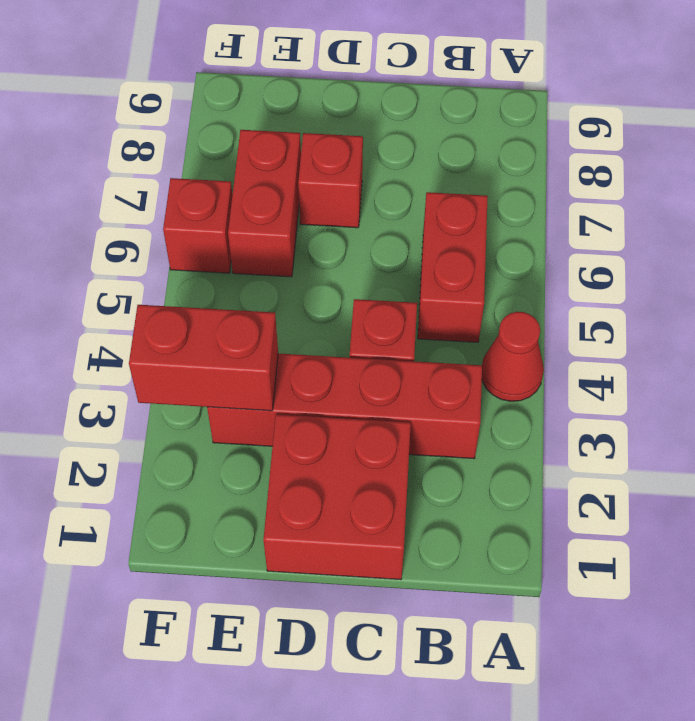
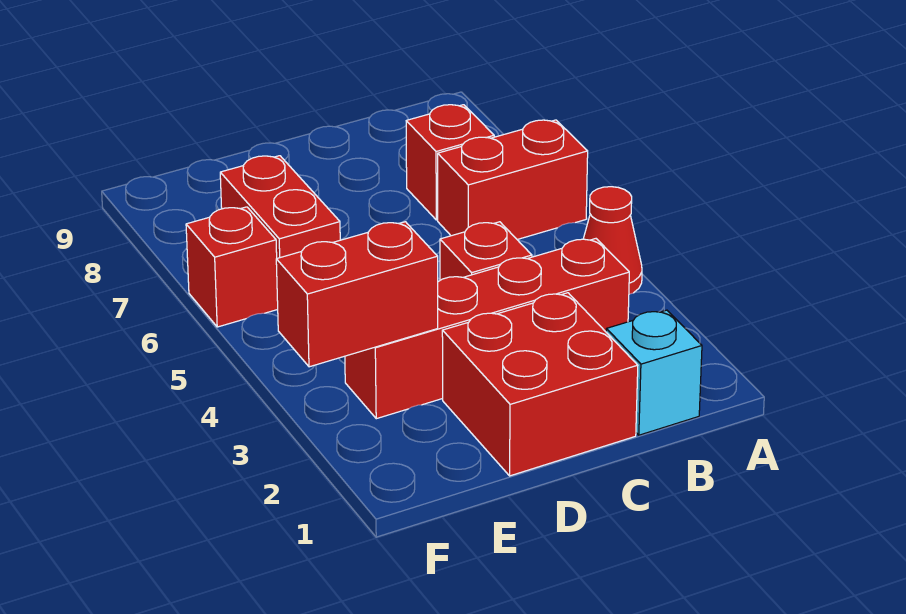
none -> cyan brick B1 level 1
red brick B5:B6 level 1 -> red brick A6:B6 level 1
red brick D7 level 1 -> red brick B7 level 1

